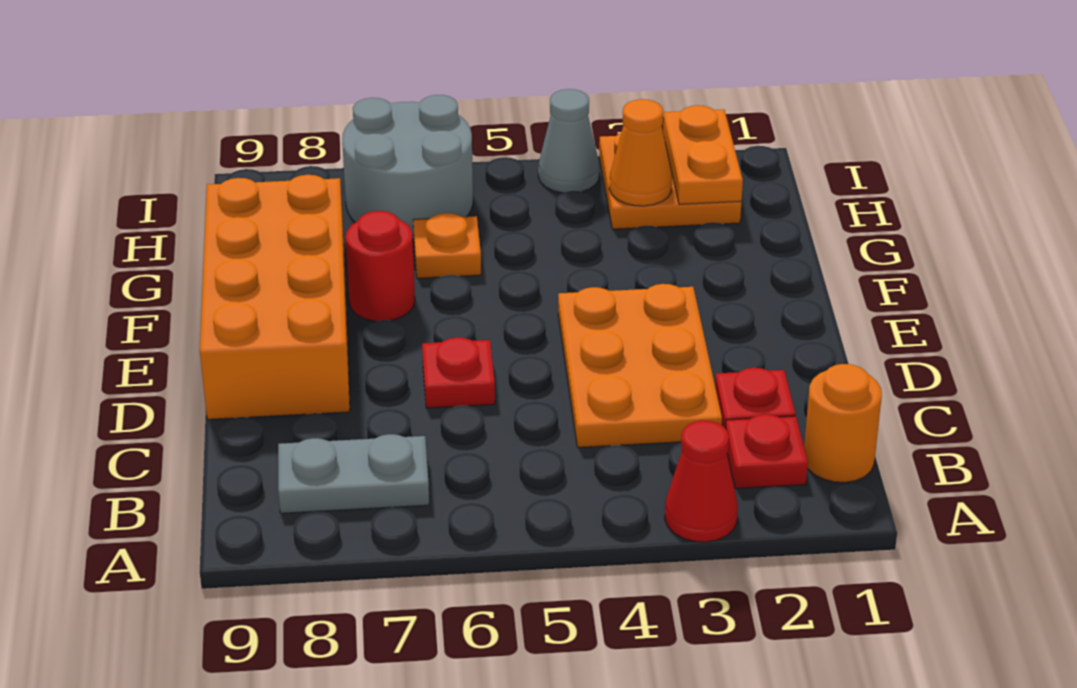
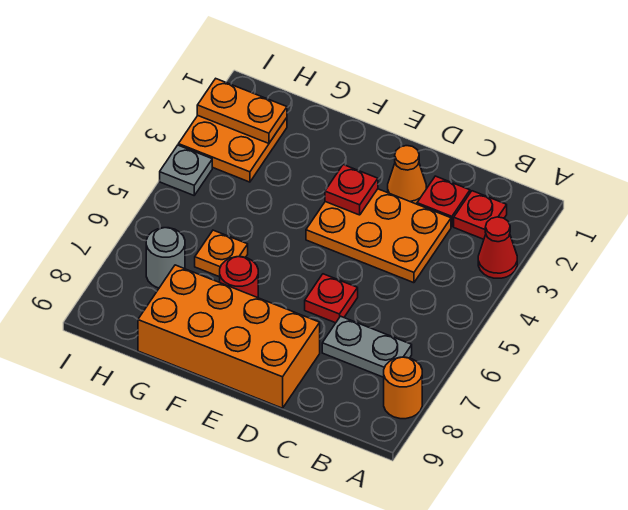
orange round brick B1 level 1 -> orange round brick A8 level 1
grey plate B7:B8 level 1 -> grey plate B7:C7 level 1
none -> red plate E3 level 2
orange cone H3 level 2 -> orange cone D2 level 1
grey round brick H6:I7 level 1 -> grey round brick H7 level 1
grey cone I4 level 1 -> grey plate I4 level 1

